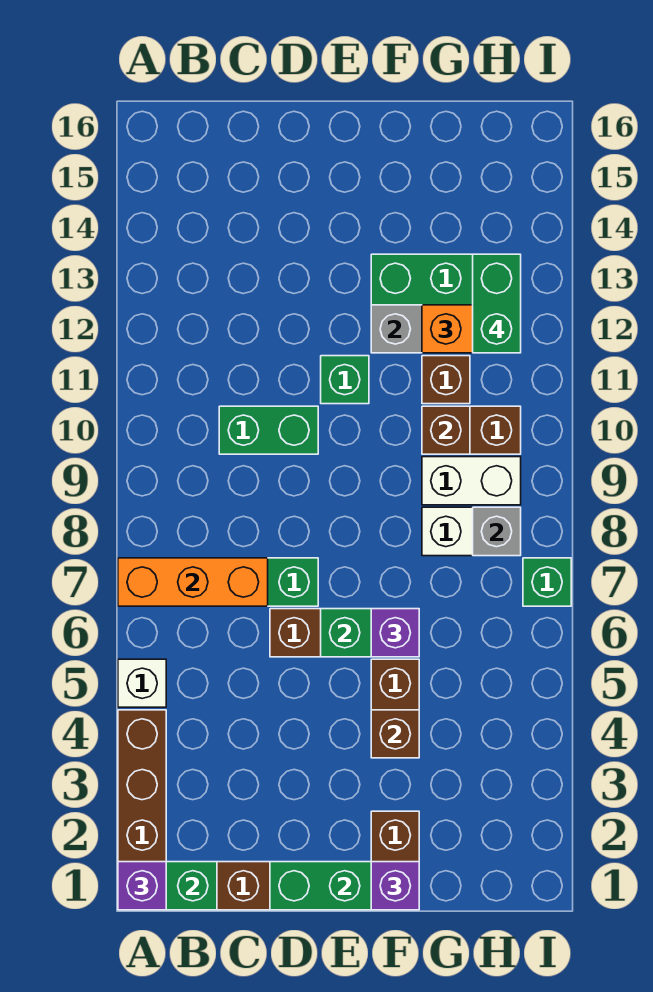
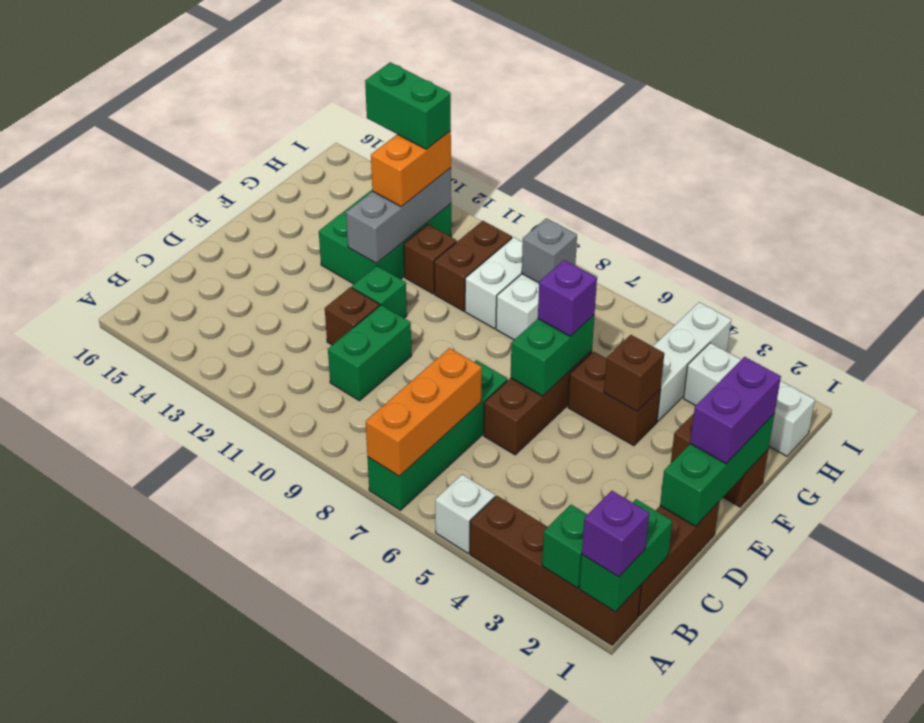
purple brick F1 level 3 -> purple brick E1:F1 level 3
none -> white brick G4:I4 level 1
brown brick G10 level 2 -> brown brick D11 level 1
none -> white brick H1:H3 level 1
green brick I7 level 1 -> green brick A2 level 2

